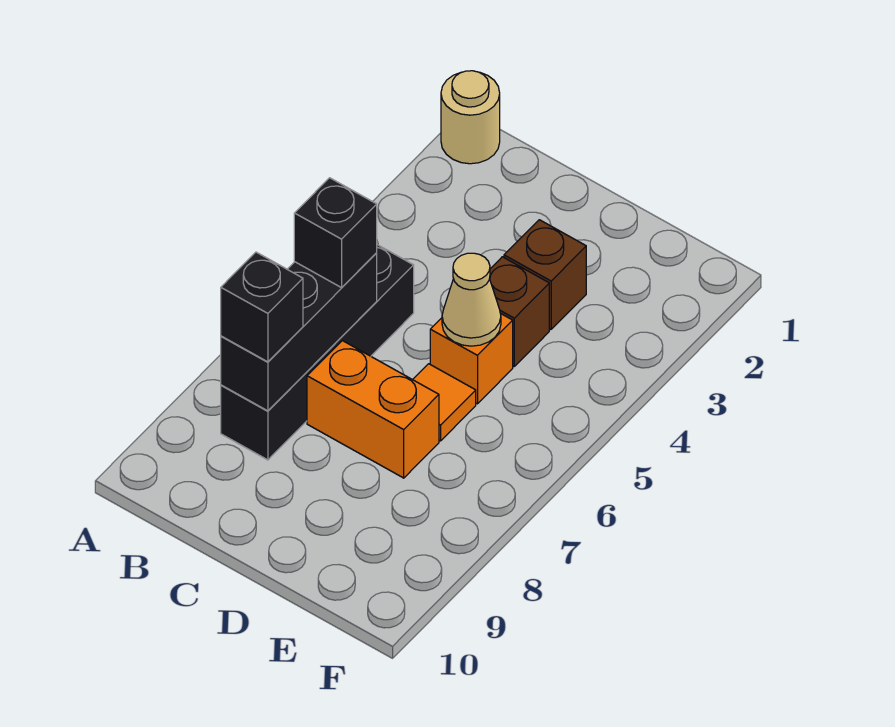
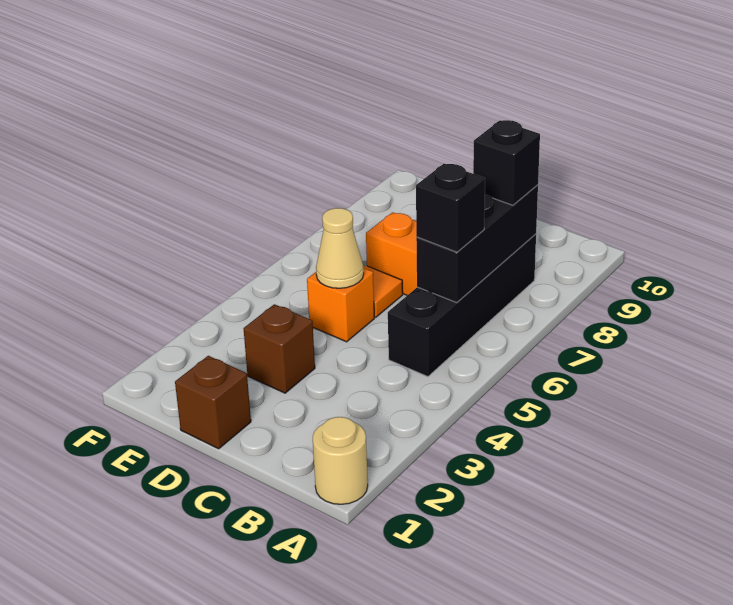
brown brick D4 level 1 -> brown brick D1 level 1

